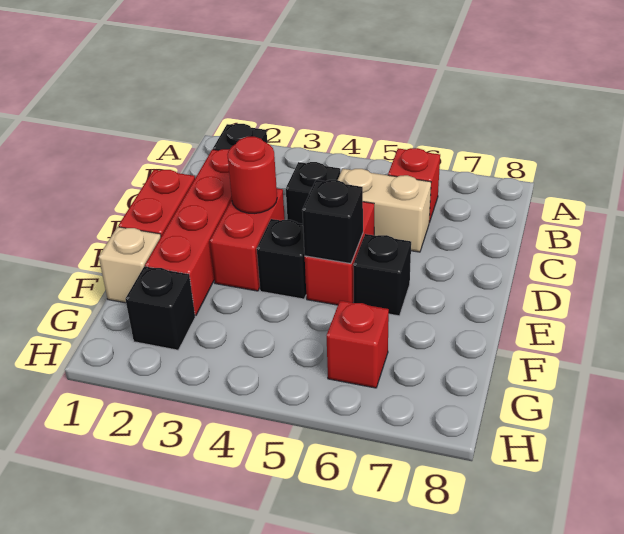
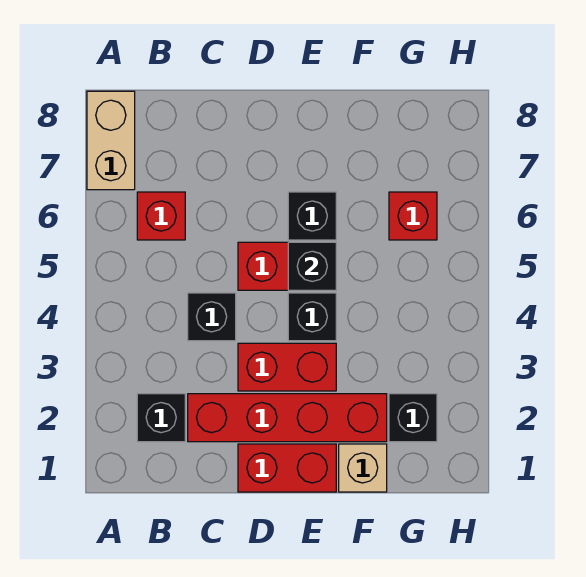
tan brick C5:C6 level 1 -> tan brick A7:A8 level 1
red round brick D3 level 2 -> none

